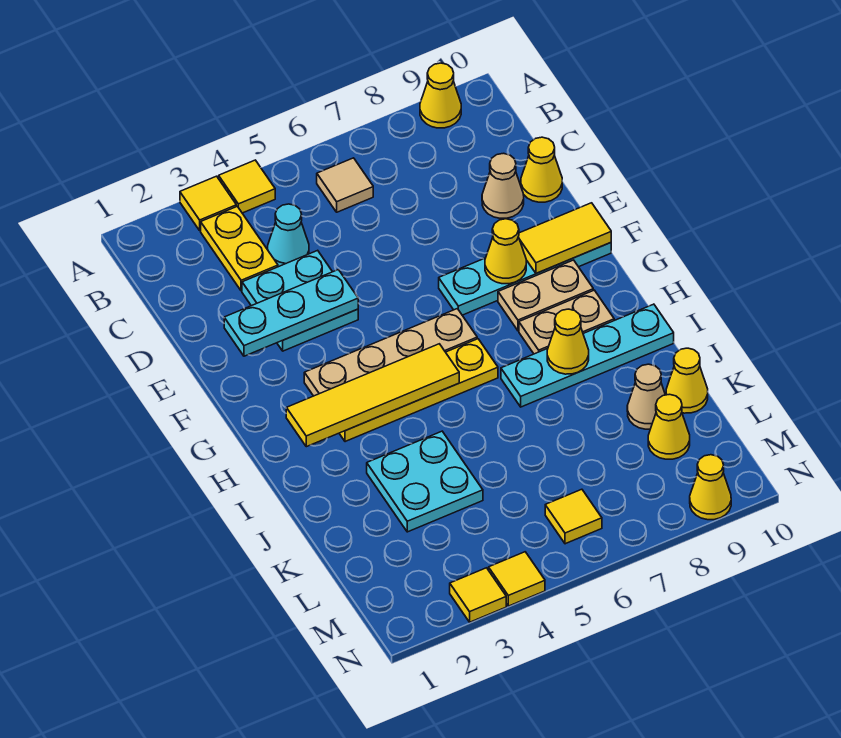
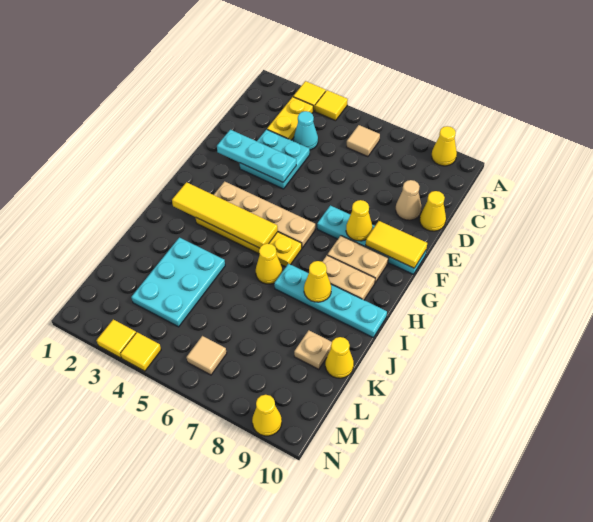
cyan plate J3:K4 level 1 -> cyan plate J3:L4 level 1
tan cone K9 level 1 -> tan plate K9 level 1
yellow cone L9 level 1 -> yellow cone I6 level 1
yellow tile M6 level 1 -> tan tile M6 level 1

